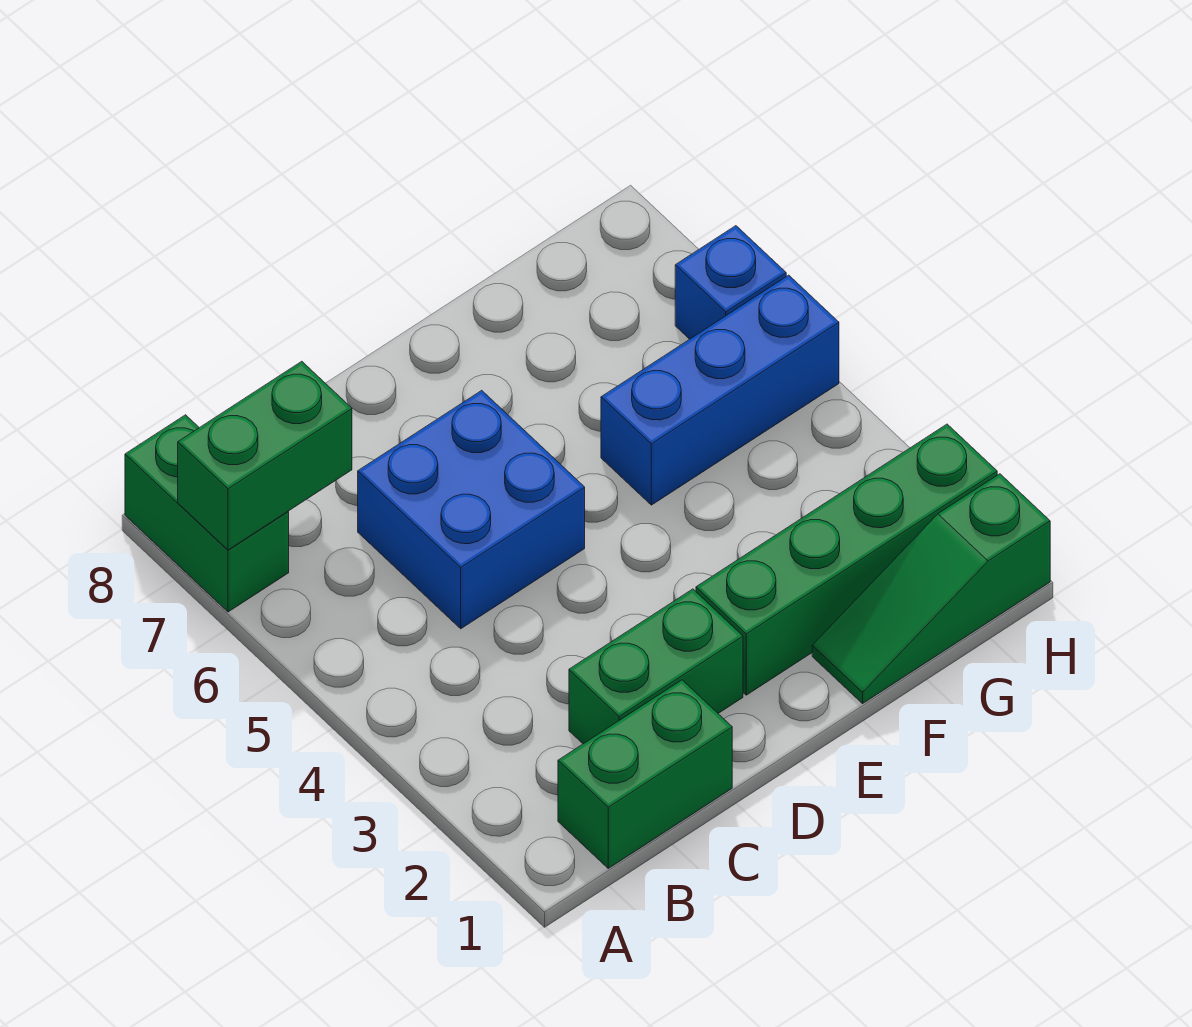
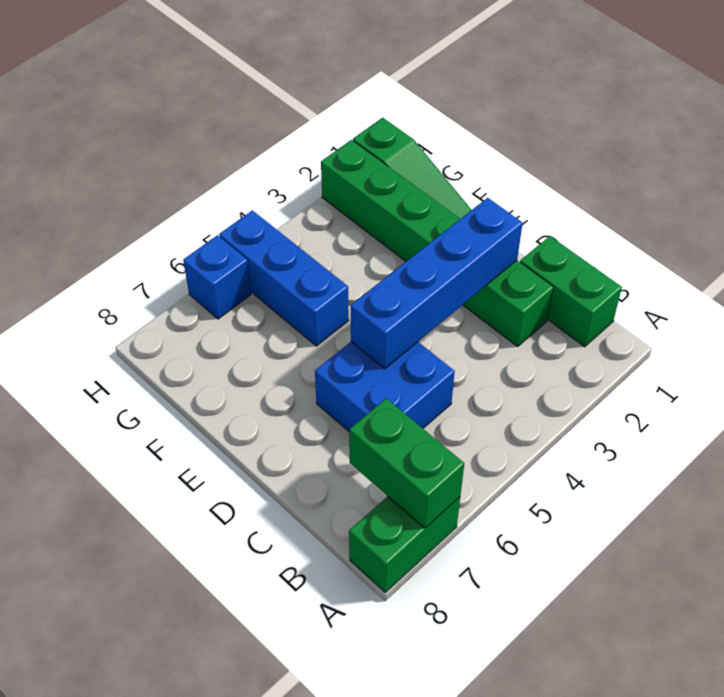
none -> blue brick D2:D5 level 2

